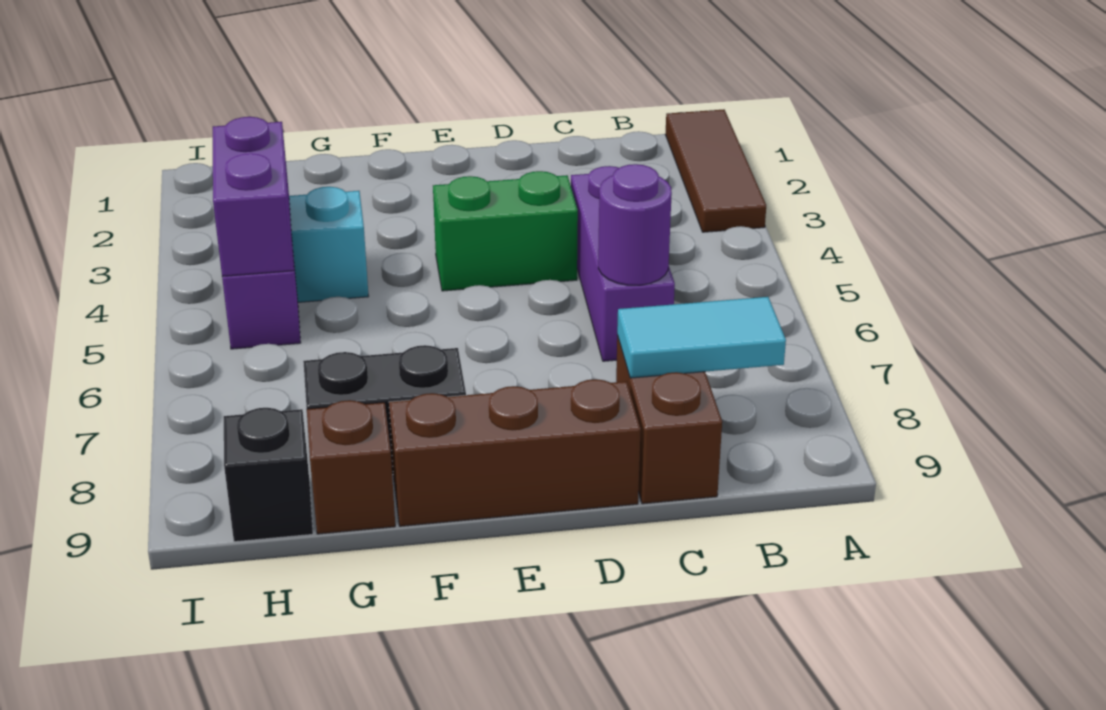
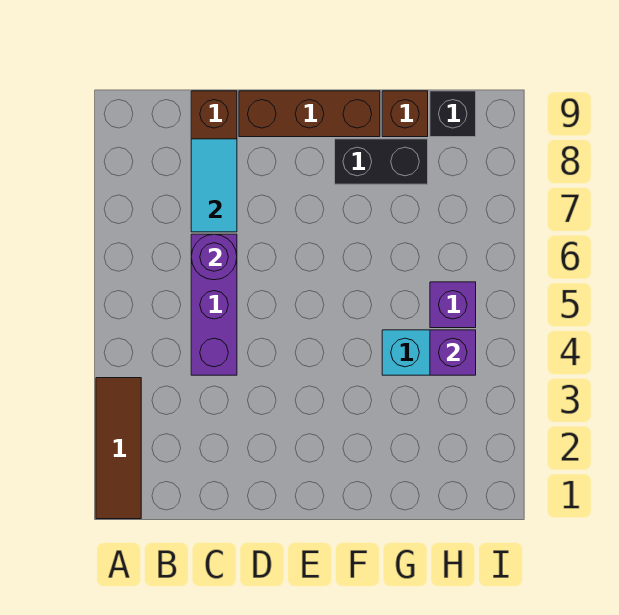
cyan tile B8:C8 level 2 -> cyan tile C7:C8 level 2
green brick D4:E4 level 1 -> none
purple brick H4:H5 level 2 -> purple brick H4 level 2

